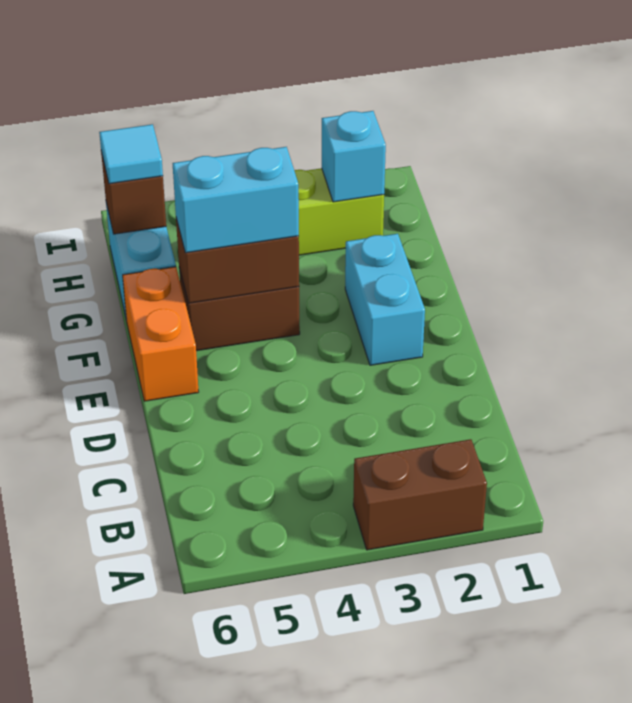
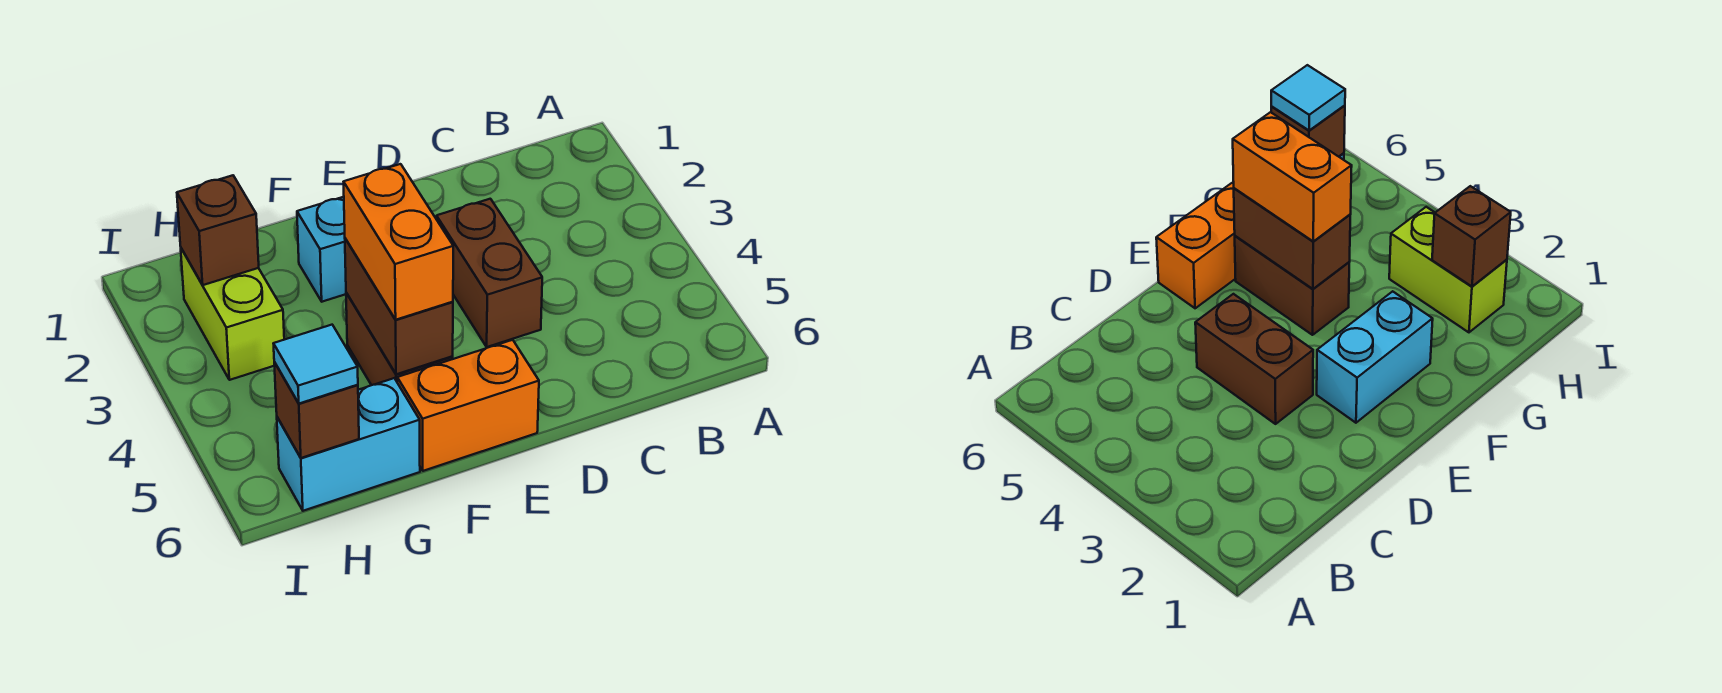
brown brick A2:A3 level 1 -> brown brick D3:D4 level 1
cyan brick F4:F5 level 3 -> orange brick F4:F5 level 3
cyan brick H2 level 2 -> brown brick H2 level 2

